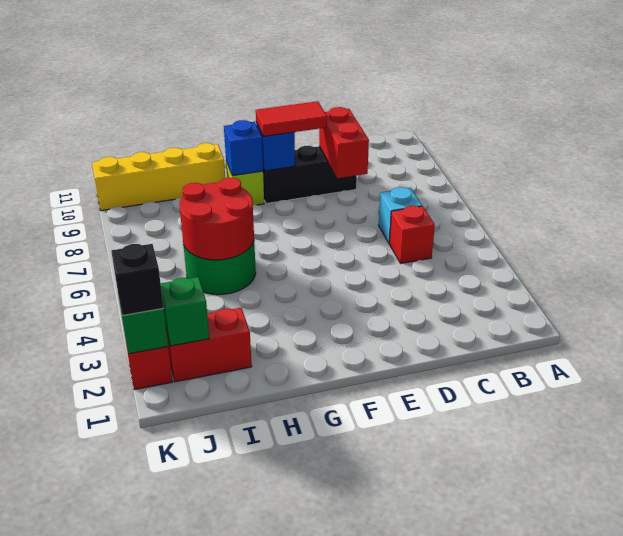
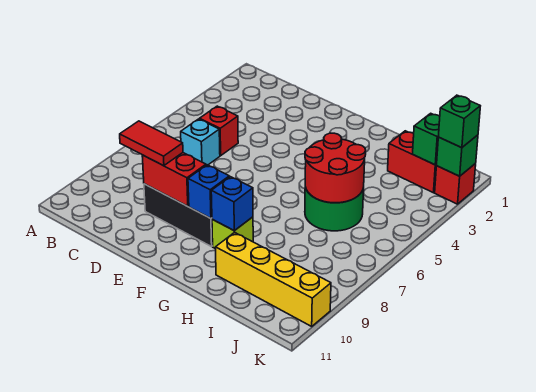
red brick D8:D9 level 2 -> red brick D9:E9 level 2
red tile E9:F9 level 3 -> red tile C9:D9 level 3
black brick K2 level 3 -> green brick K2 level 3

